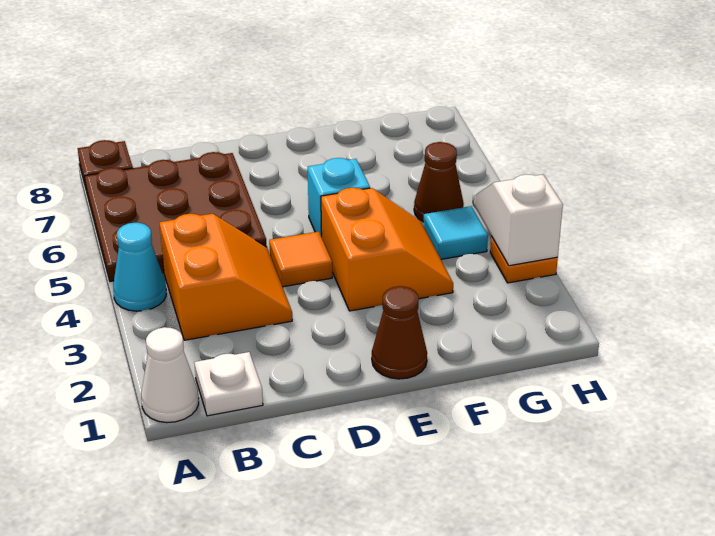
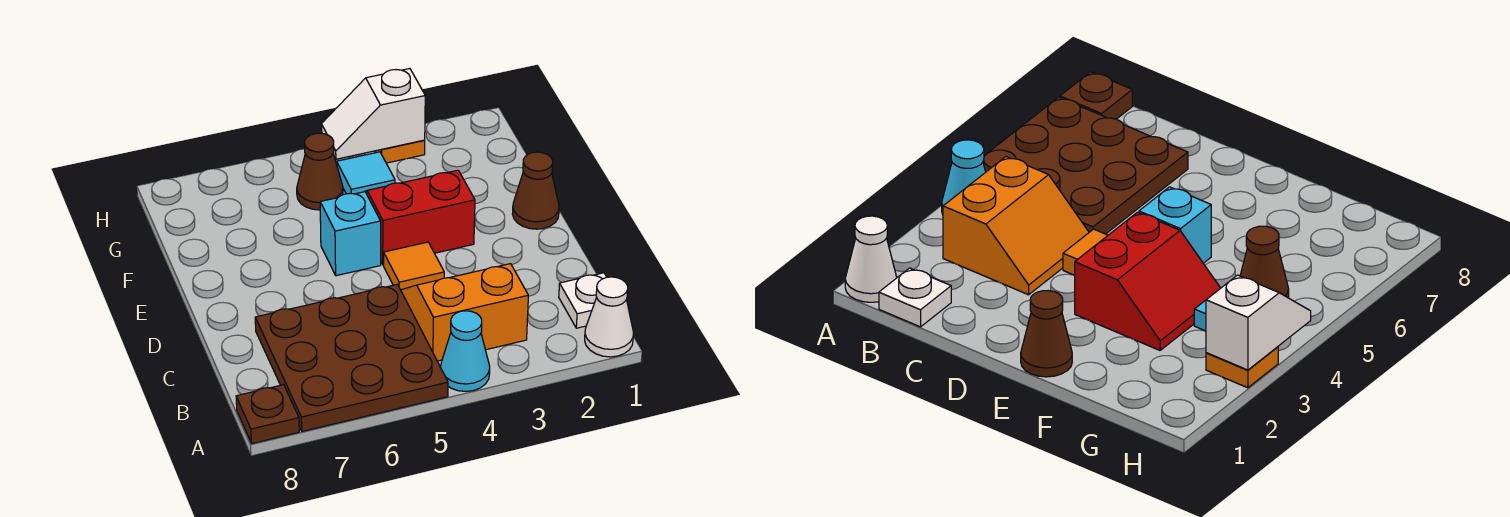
orange slope E3:F4 level 1 top E -> red slope E3:F4 level 1 top E

